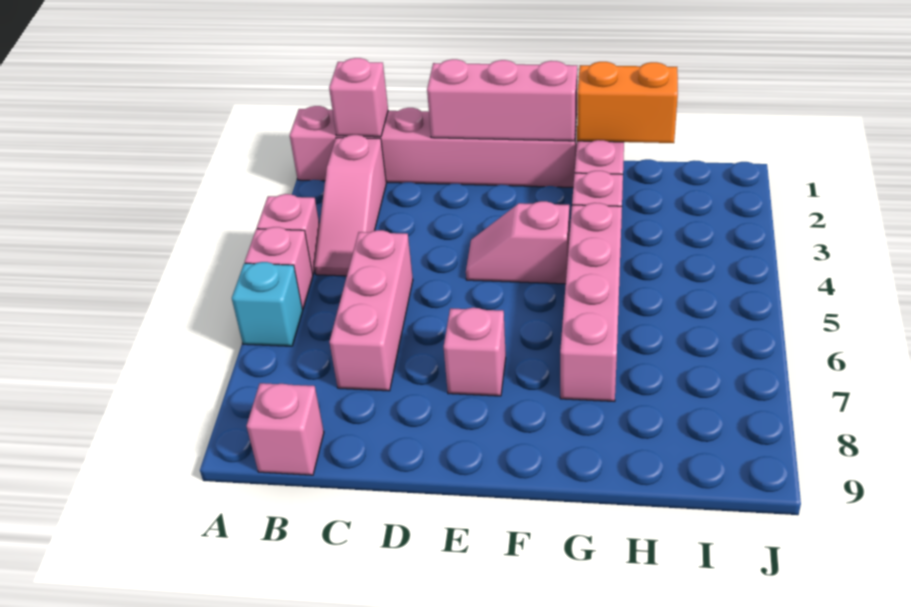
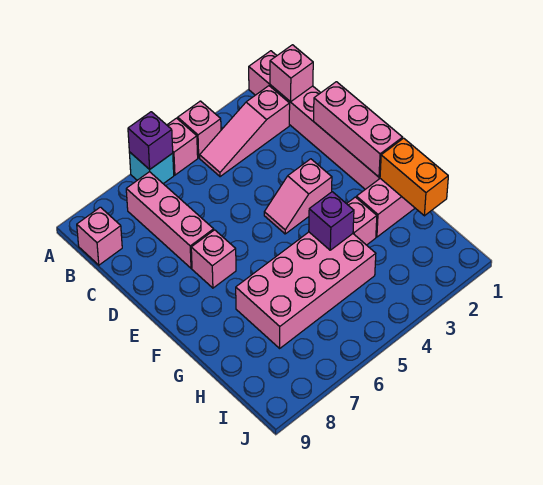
none -> purple brick A6 level 2
pink brick C5:C7 level 1 -> pink brick B7:D7 level 1
pink slope E4:F4 level 1 top F -> pink slope E3:E4 level 1 top 3
pink brick G4:G7 level 1 -> pink brick G4:H7 level 1
none -> purple brick G4 level 2

